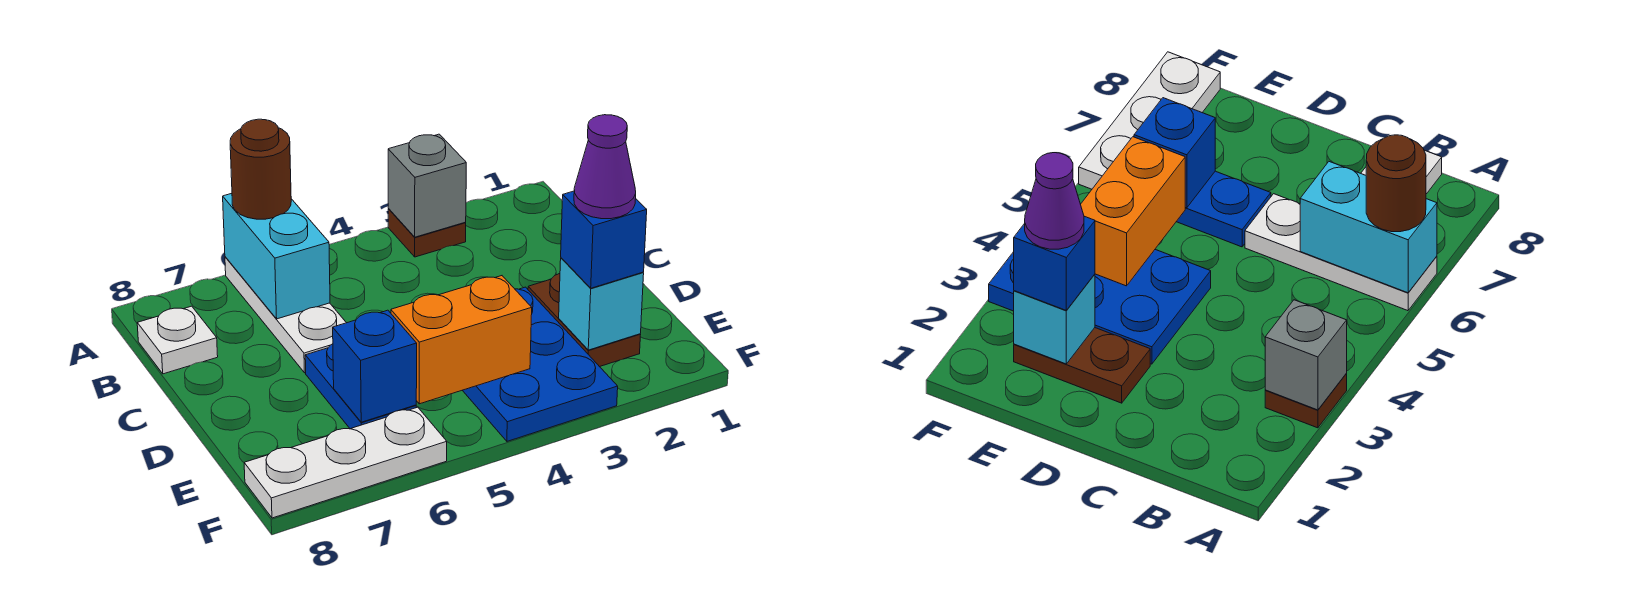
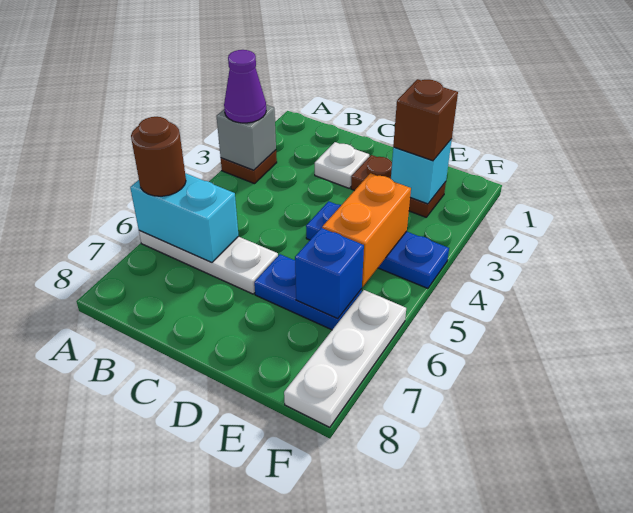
white plate B8 level 1 -> white plate C2 level 1
blue plate D3:F4 level 1 -> blue plate D4:F4 level 1
blue brick E2 level 3 -> brown brick E2 level 3
purple cone E2 level 4 -> purple cone A3 level 3

